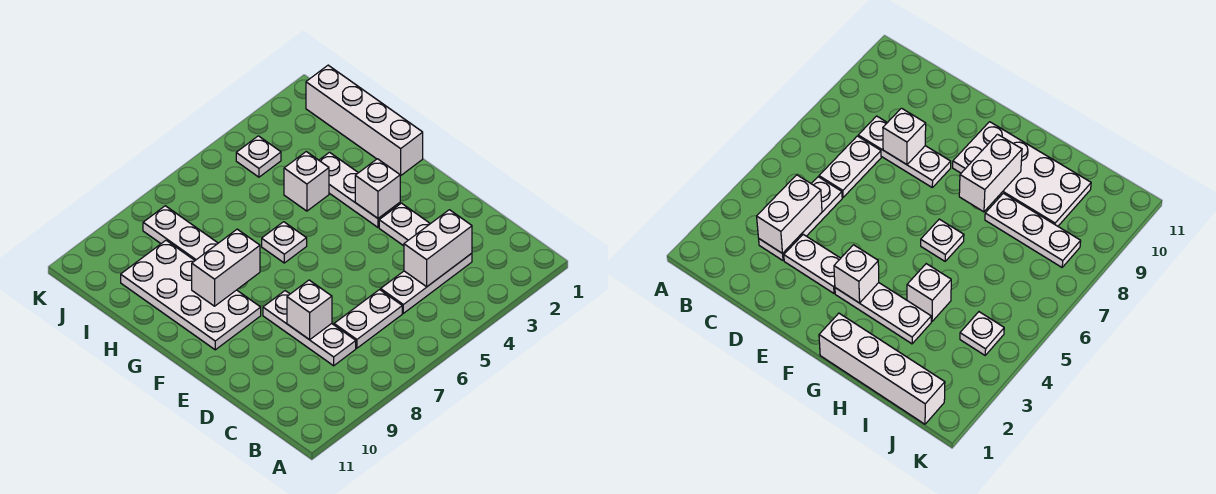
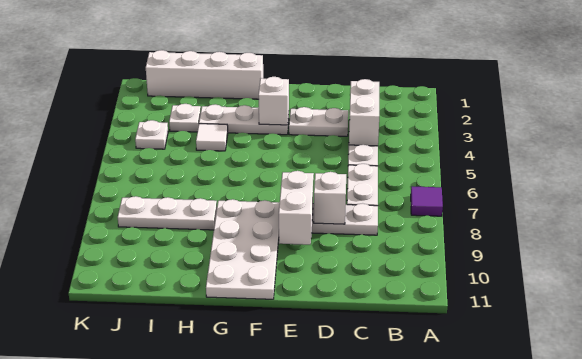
none -> purple tile A7 level 1
white plate F9:I10 level 1 -> white plate F8:G11 level 1
white plate G6 level 1 -> white plate I3 level 1
white brick G8:G9 level 2 -> white brick E8:E9 level 2
white brick H4 level 1 -> white tile H4 level 1

